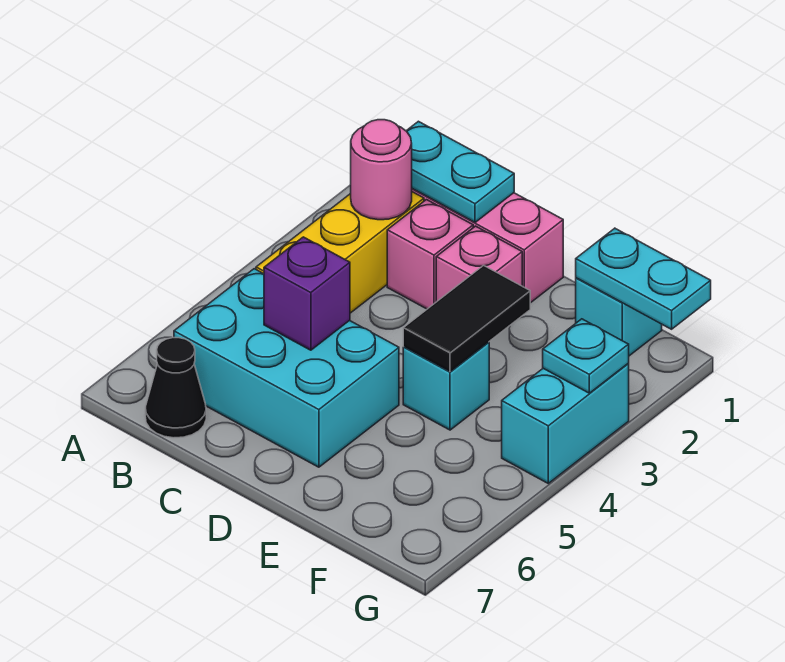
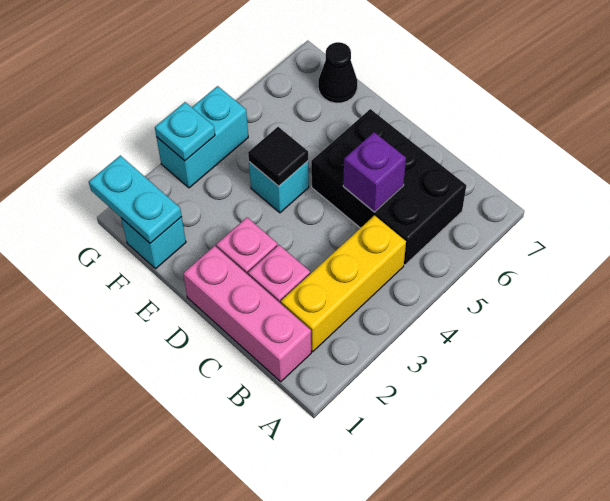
cyan plate B1:C1 level 2 -> none
pink round brick B2 level 2 -> none
cyan brick B5:D6 level 1 -> black brick B5:D6 level 1
black cone B7 level 1 -> black cone F7 level 1
black tile E3:E4 level 2 -> black tile E4 level 2

